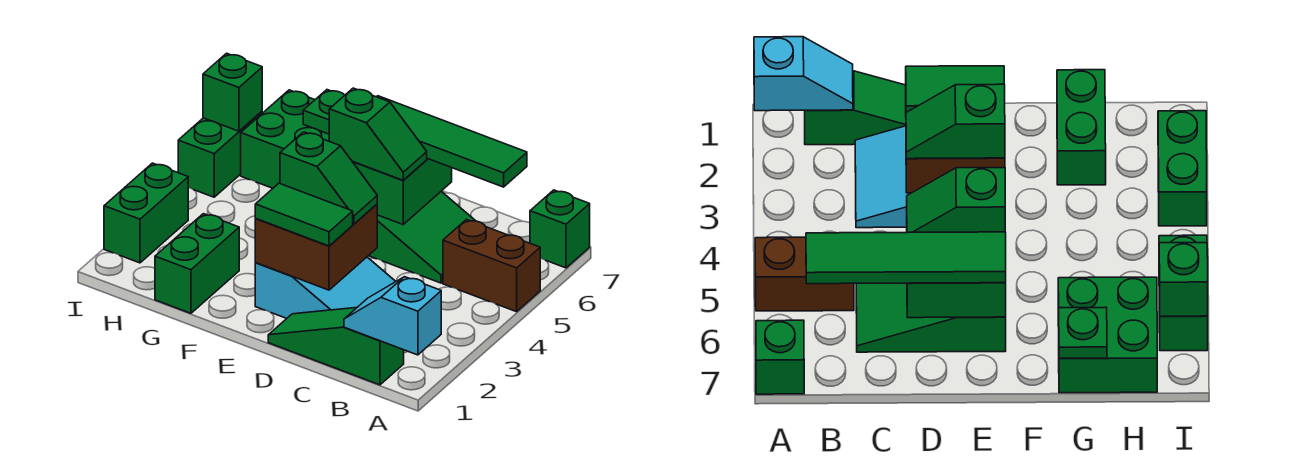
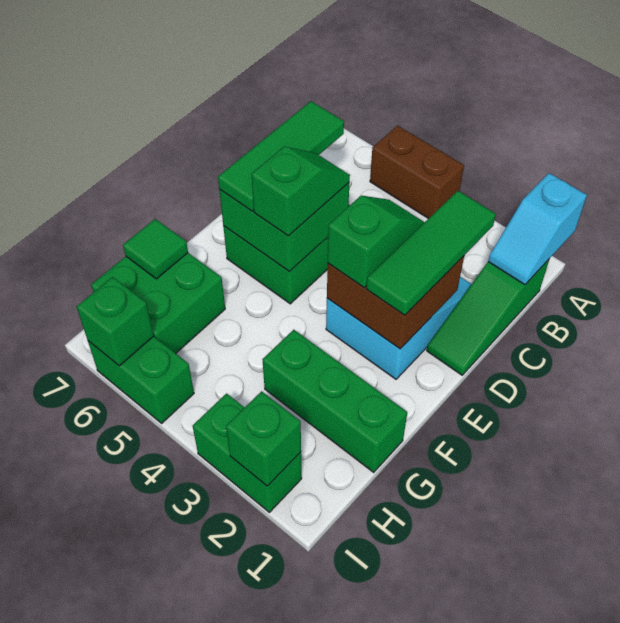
brown brick A5:B5 level 1 -> brown brick A4:A5 level 1
green brick A7 level 1 -> green brick I2 level 2
green tile B6:E6 level 3 -> green tile C6:E6 level 3
green tile D2:E2 level 3 -> green tile C2:E2 level 3
green brick G1:G2 level 1 -> green brick G1:G3 level 1
green plate G7 level 2 -> green tile G7 level 2

